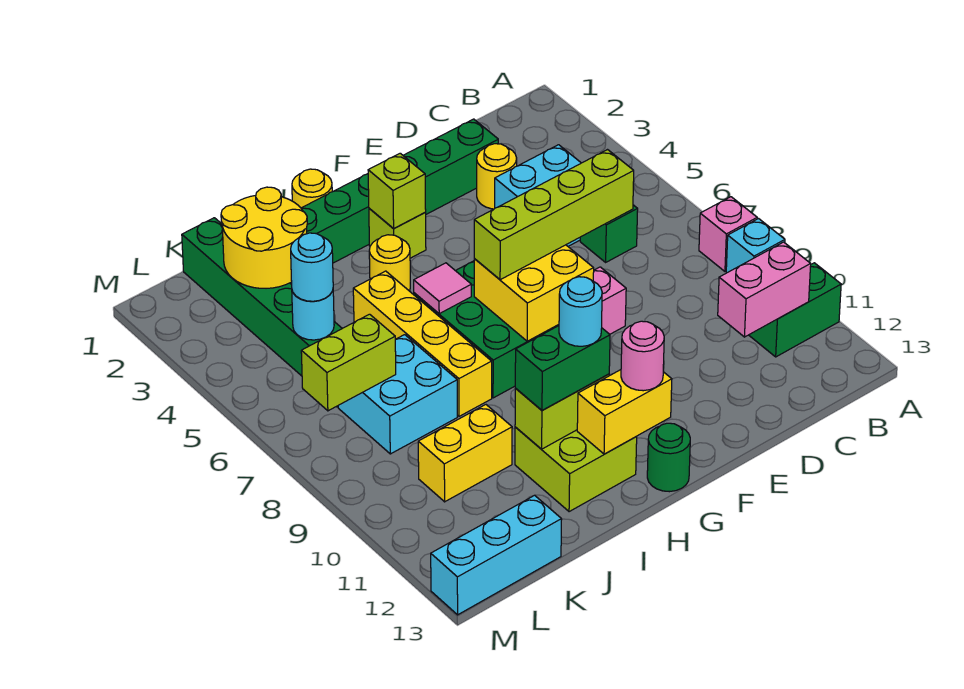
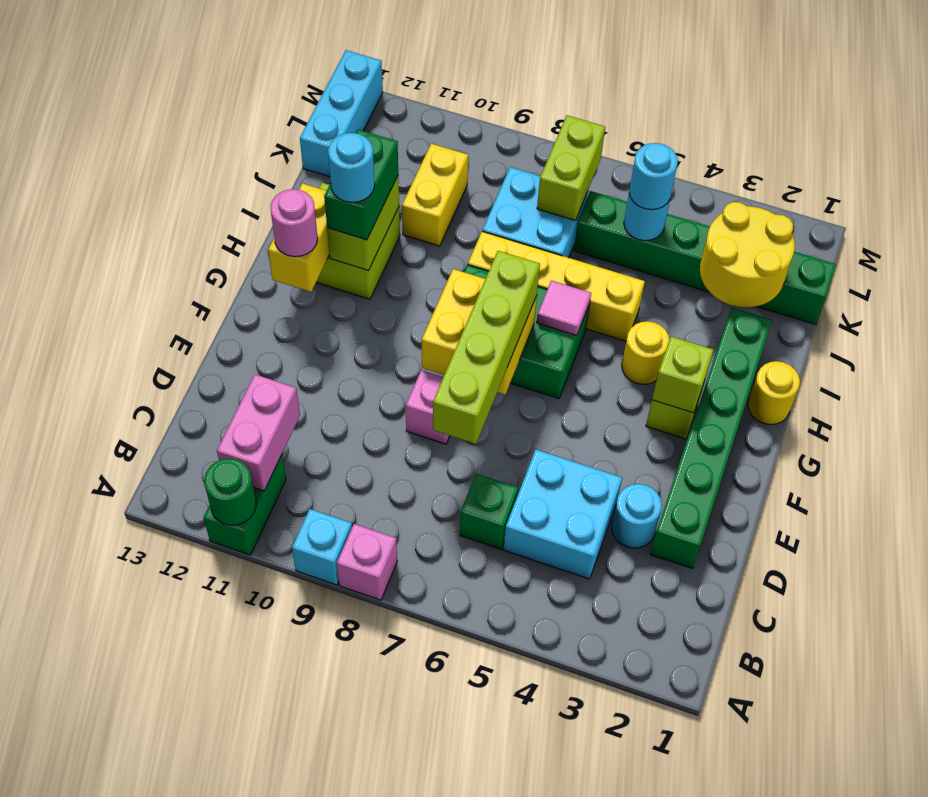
yellow round brick D3 level 1 -> cyan round brick D3 level 1
green round brick G13 level 1 -> green round brick A11 level 2

